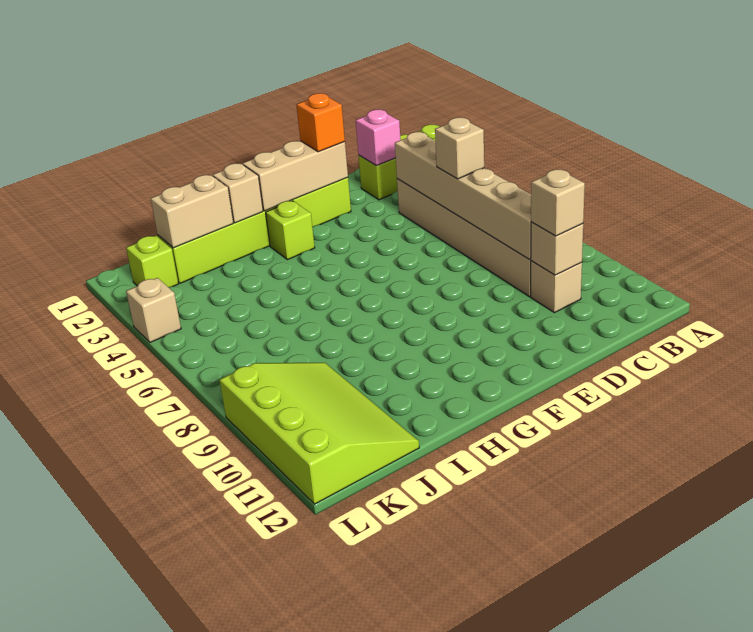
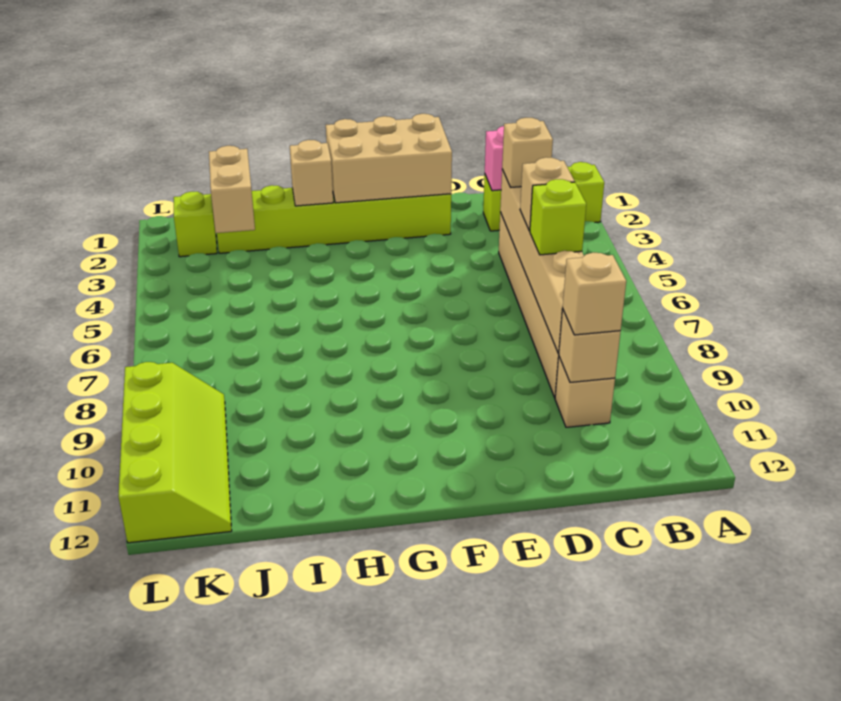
tan brick E2:G2 level 2 -> tan brick E1:G2 level 2
orange brick E2 level 3 -> none
lime brick G3 level 1 -> lime brick C7 level 3
tan brick I2:J2 level 2 -> tan brick J2:J3 level 2
lime slope J9:L12 level 1 top L -> lime slope K9:L12 level 1 top L
tan brick L4 level 1 -> tan brick C4 level 3

